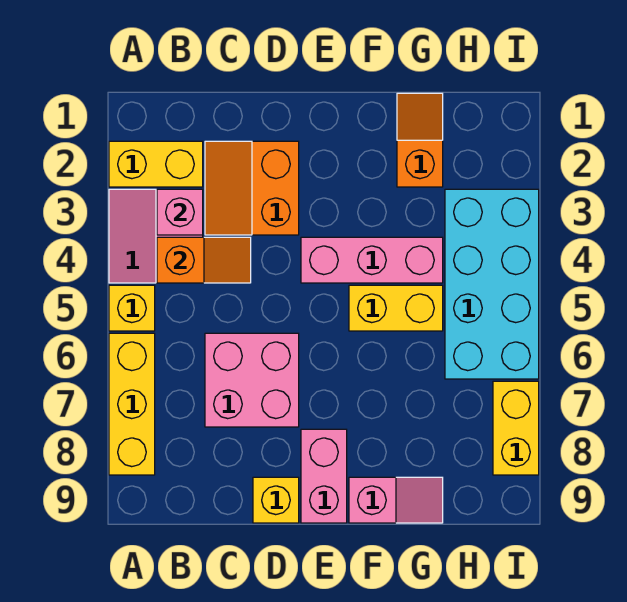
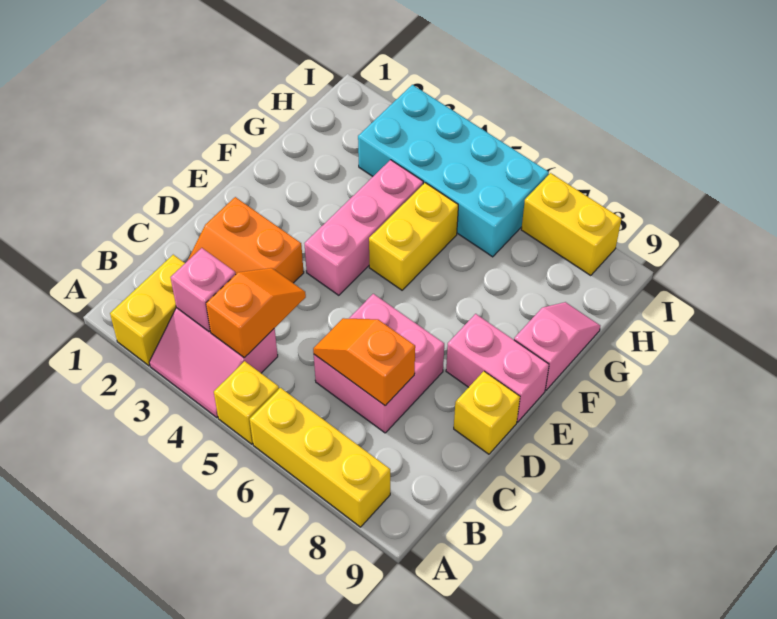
orange slope G1:G2 level 1 top 2 -> orange slope C6:C7 level 2 top 7

